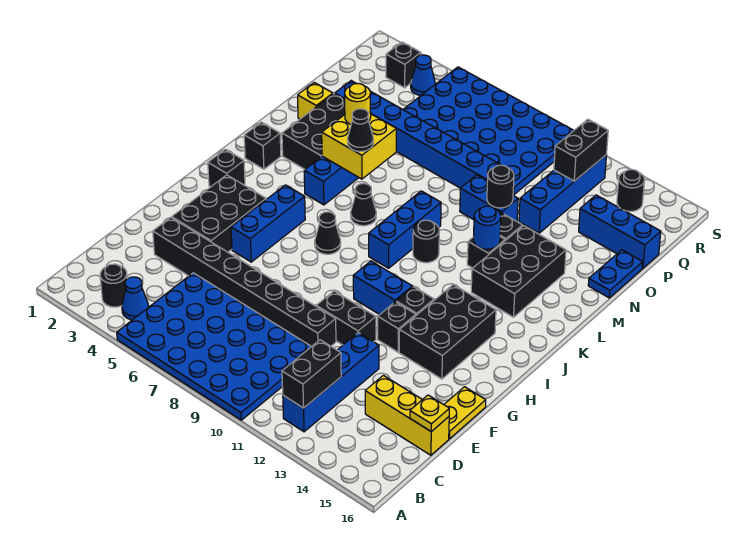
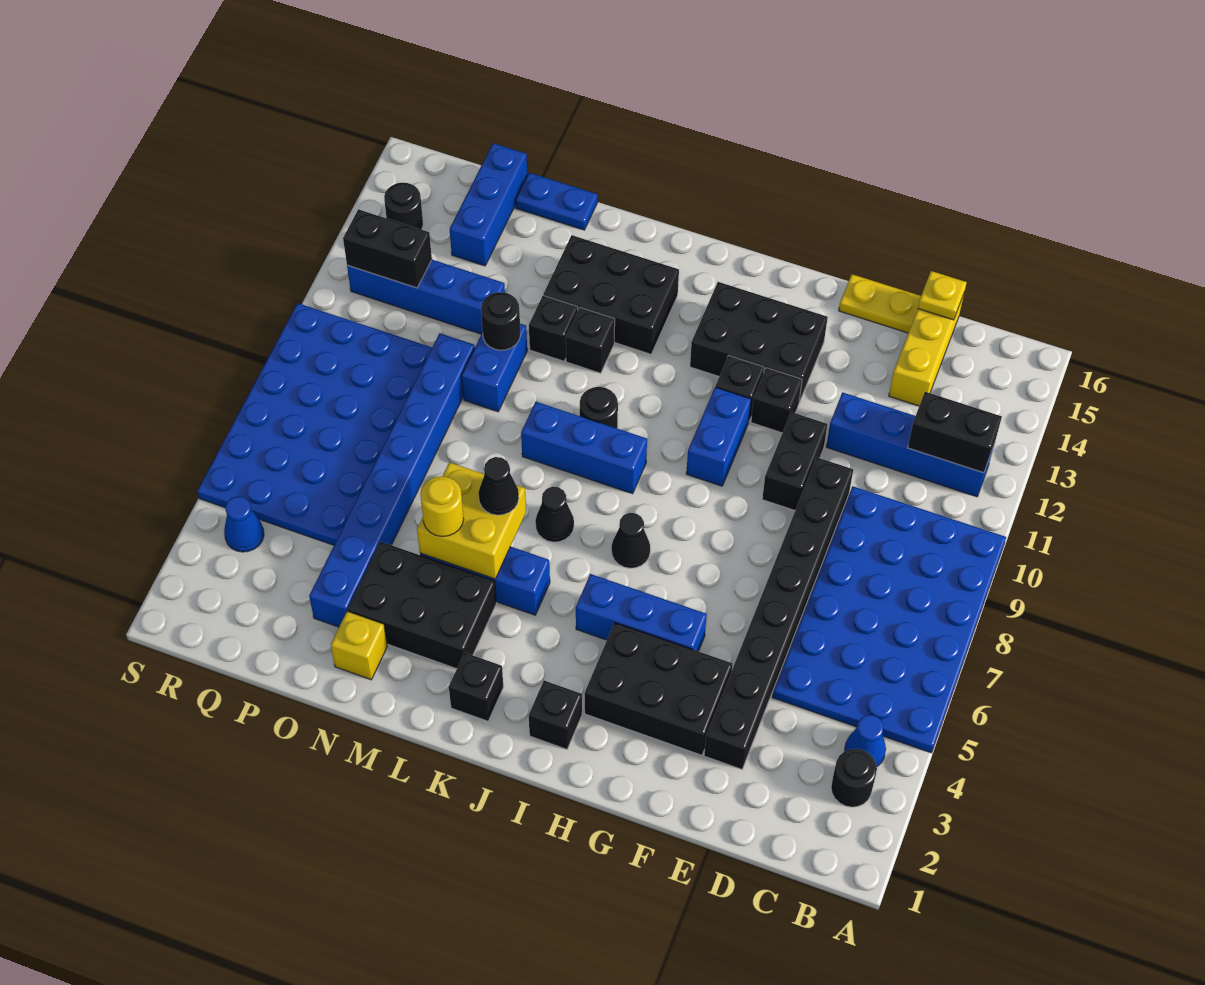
blue round brick L12 level 2 -> none
black brick R3 level 1 -> none

